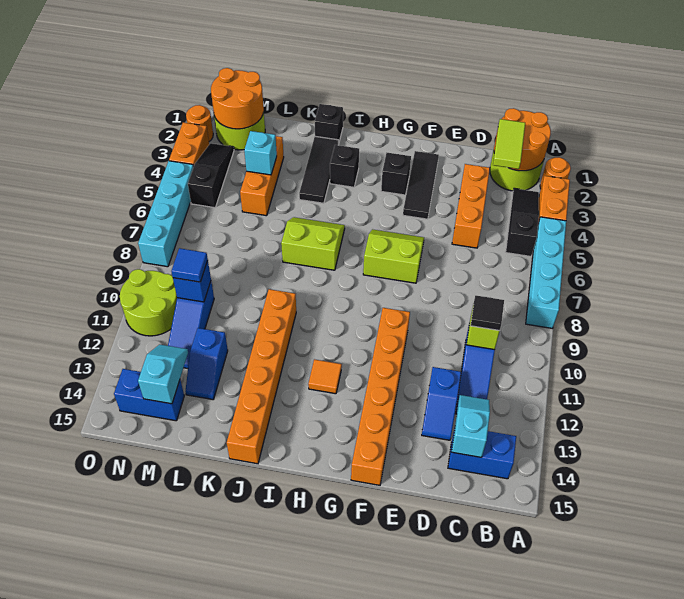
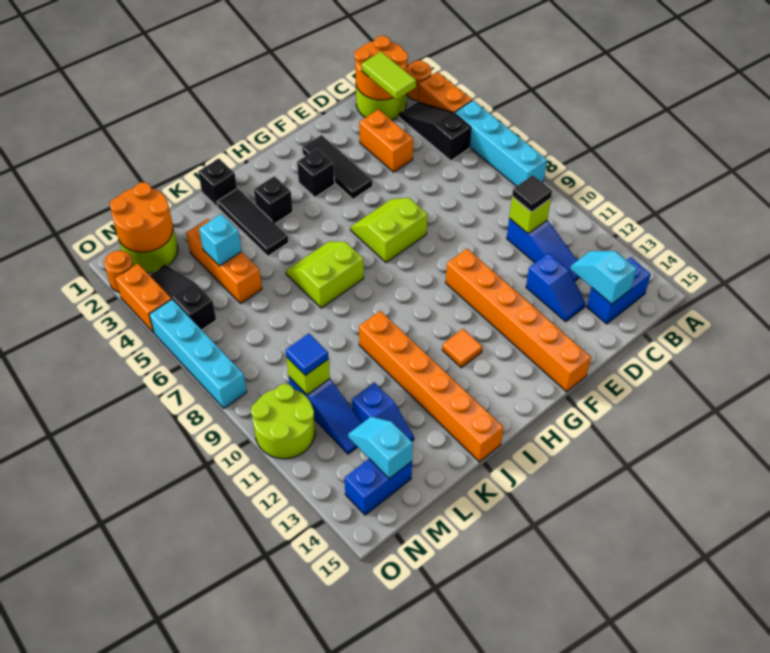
orange brick D3:D5 level 1 -> orange brick D3:D4 level 1
blue brick M10 level 2 -> lime brick M10 level 2

